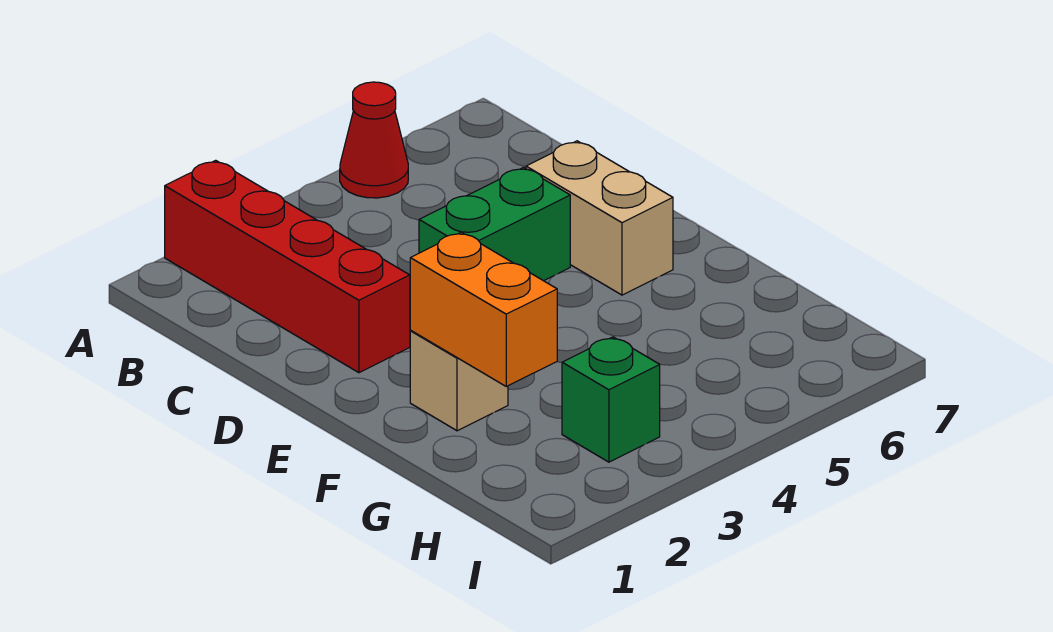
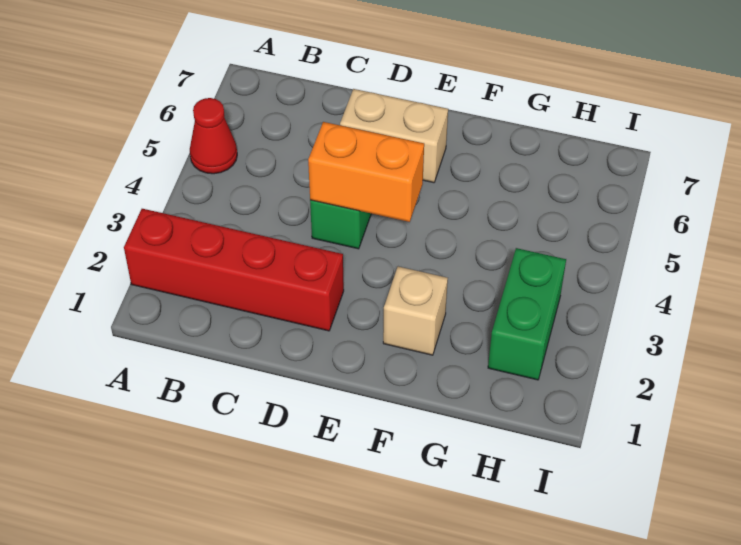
orange brick F2:G2 level 2 -> orange brick D4:E4 level 2
green brick H3 level 1 -> green brick H2:H3 level 1

